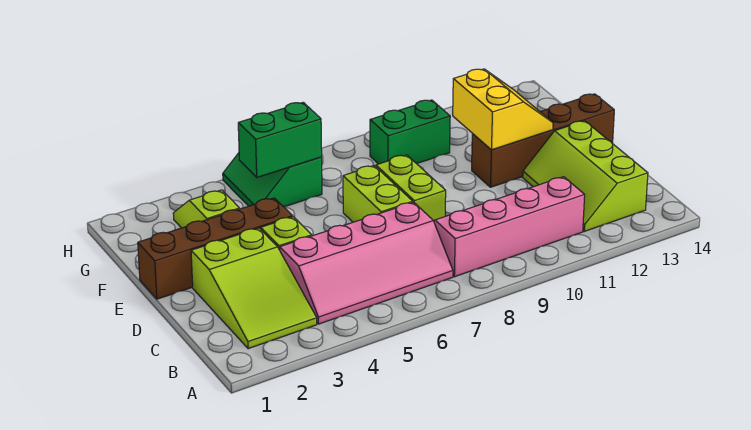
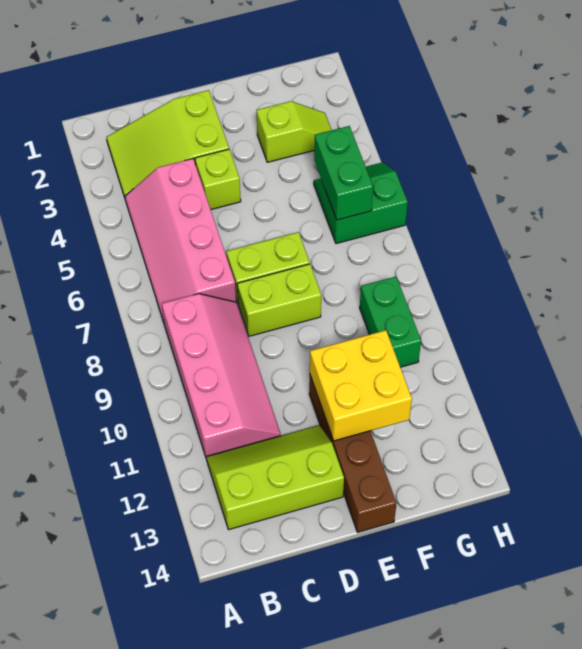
brown brick E1:E4 level 1 -> none
yellow slope E11:F12 level 2 top 11 -> yellow brick E11:F12 level 2

